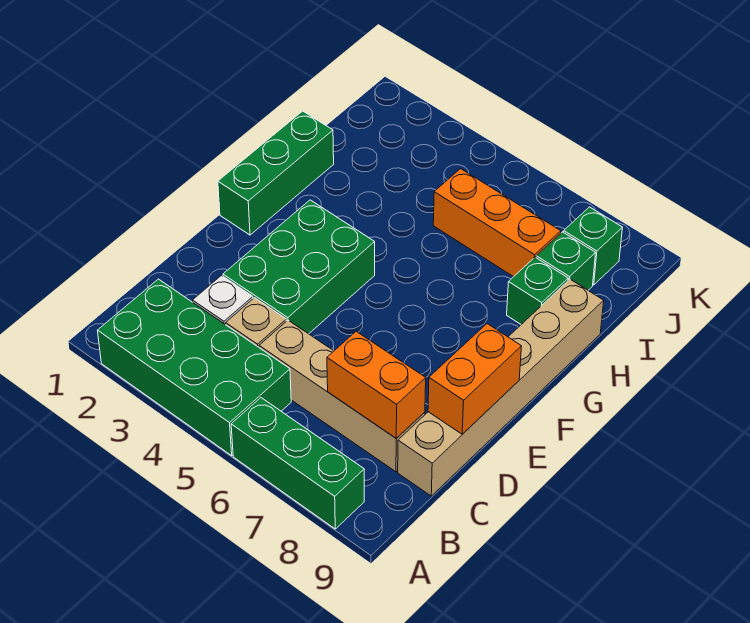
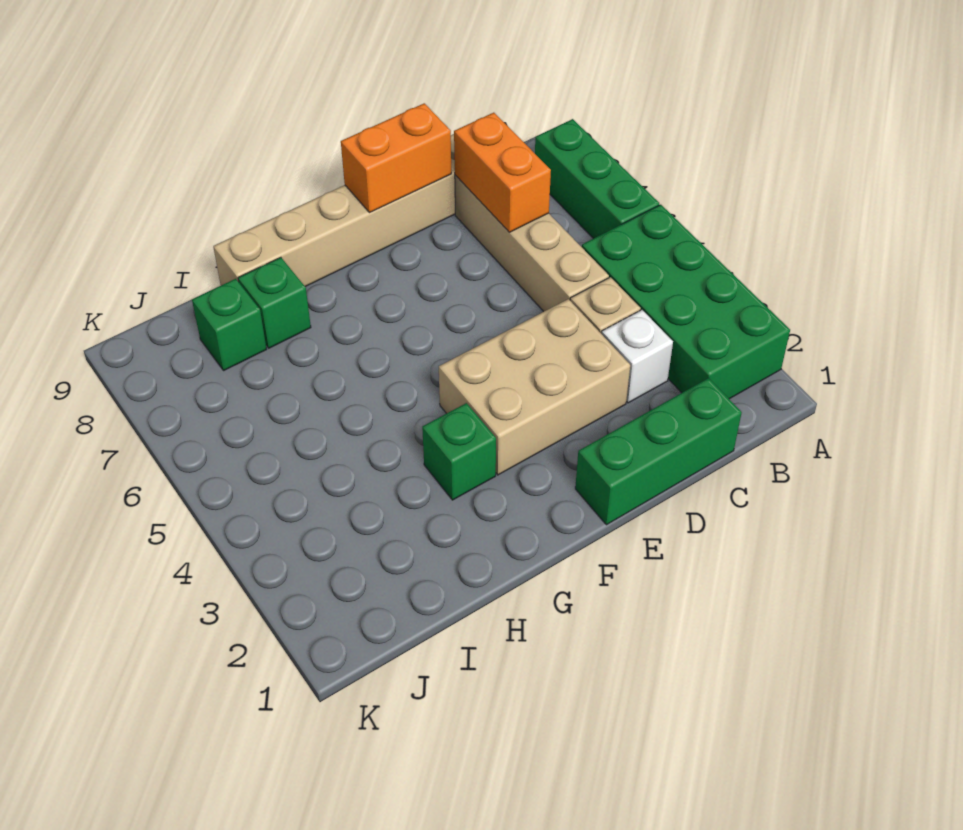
green brick D3:F4 level 1 -> tan brick D3:F4 level 1
green brick F1:H1 level 1 -> green brick C1:E1 level 1
orange brick I5:I7 level 1 -> none
green brick J8 level 1 -> green brick G3 level 1

